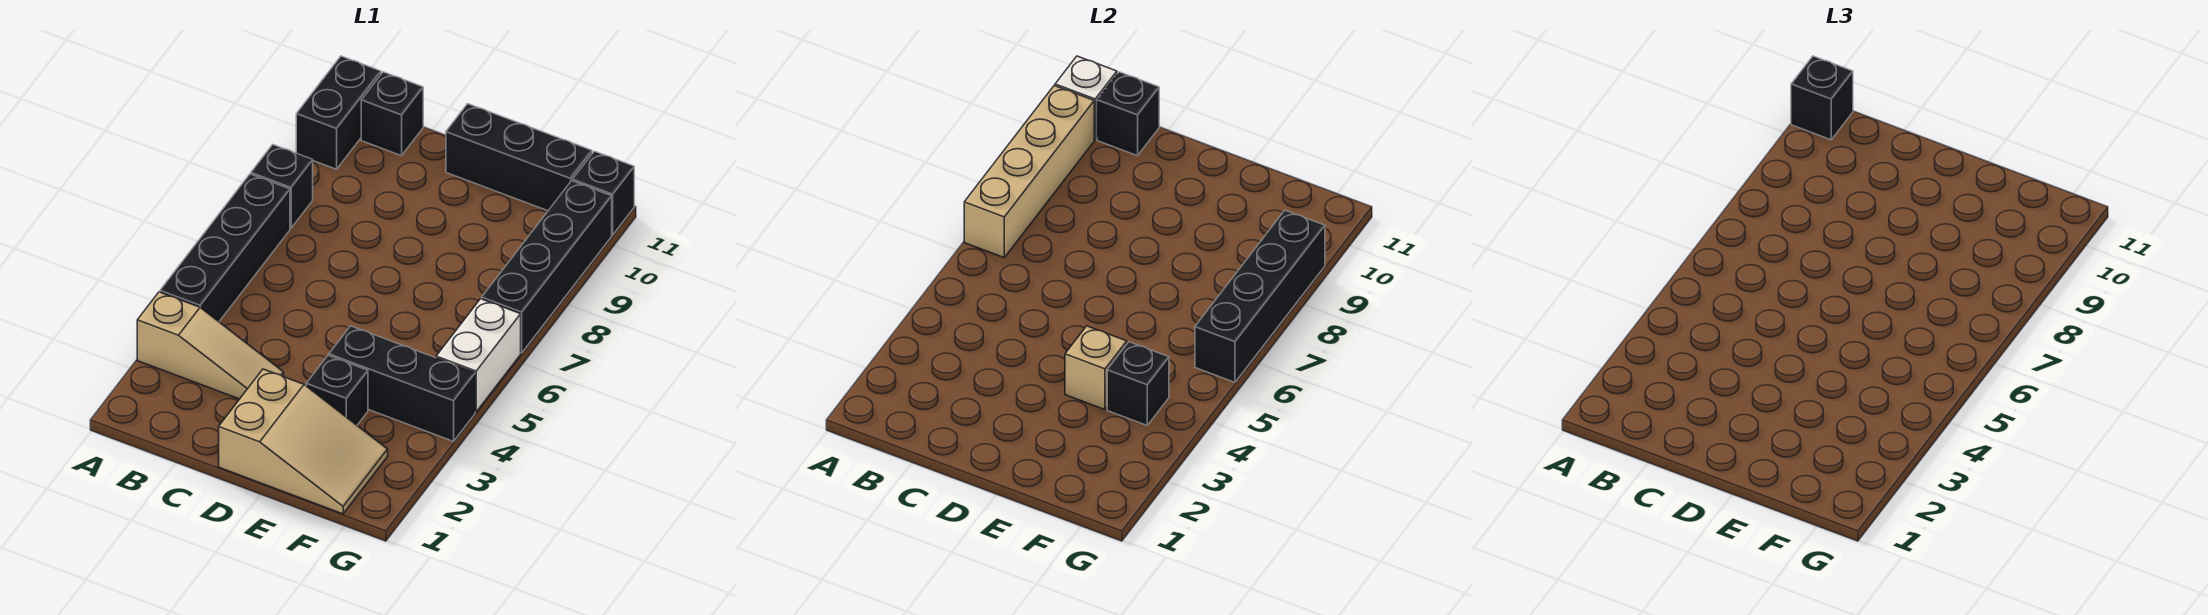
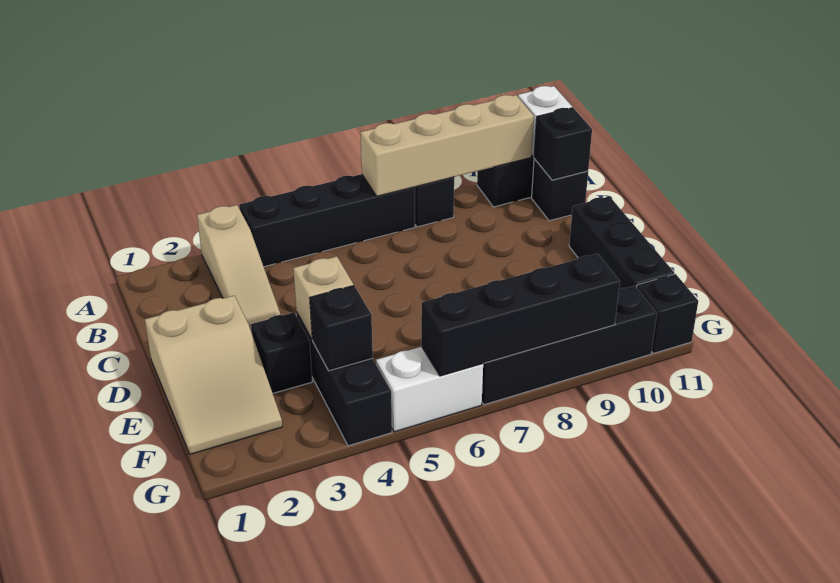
black brick A11 level 3 -> none

